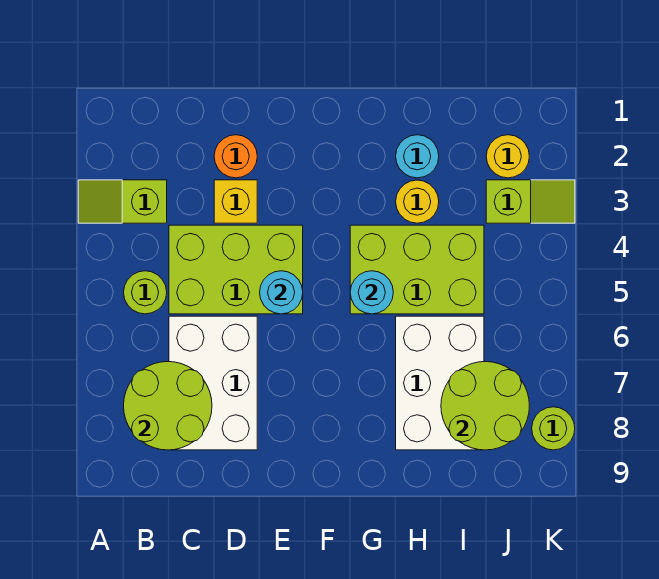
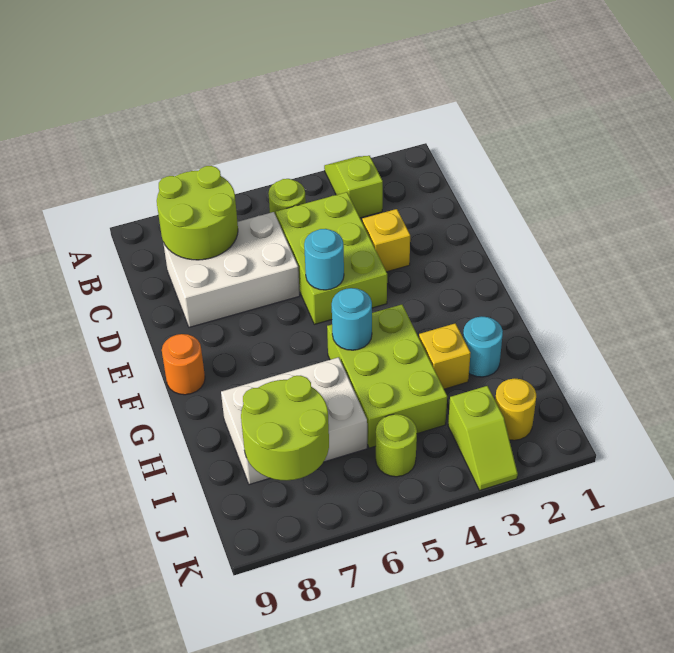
orange round brick D2 level 1 -> orange round brick F9 level 1
yellow round brick H3 level 1 -> yellow brick H3 level 1
lime round brick K8 level 1 -> lime round brick J5 level 1

